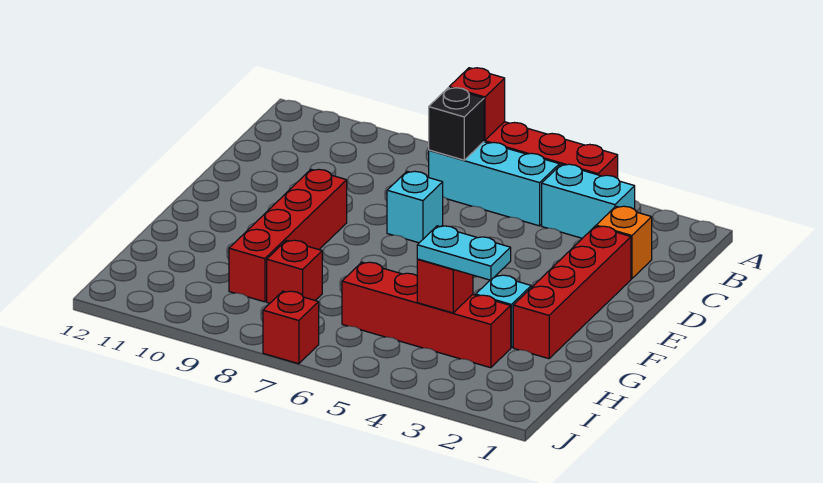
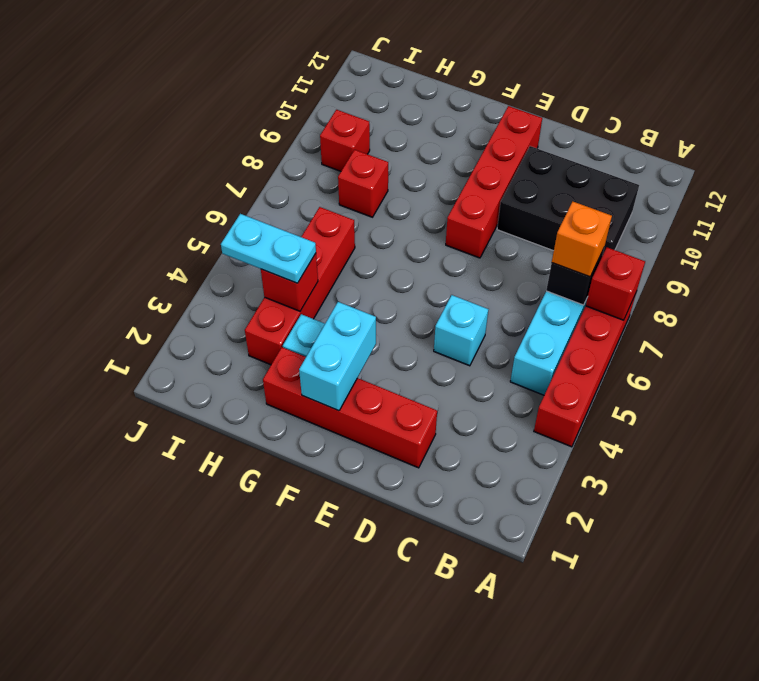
cyan brick B3:B4 level 1 -> cyan brick F2:F3 level 2
none -> black brick B9:D10 level 1
orange brick C2 level 1 -> orange brick B7 level 3
cyan brick D7 level 1 -> cyan brick D5 level 1
red brick E9:H9 level 1 -> red brick E8:E11 level 1
cyan plate H3:H4 level 3 -> cyan plate H4:I4 level 3
red brick J7 level 1 -> red brick I9 level 1

